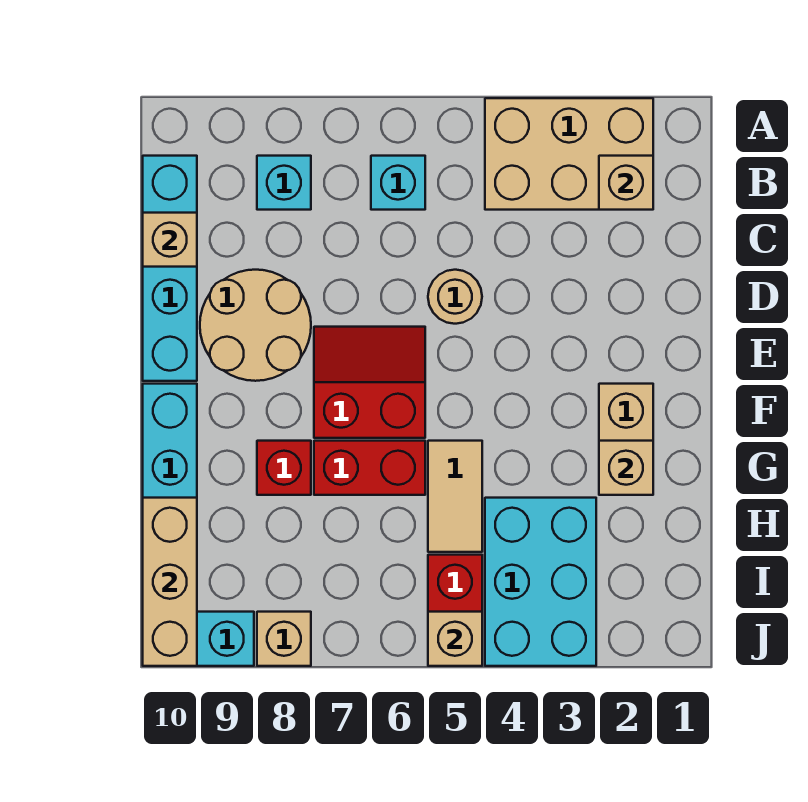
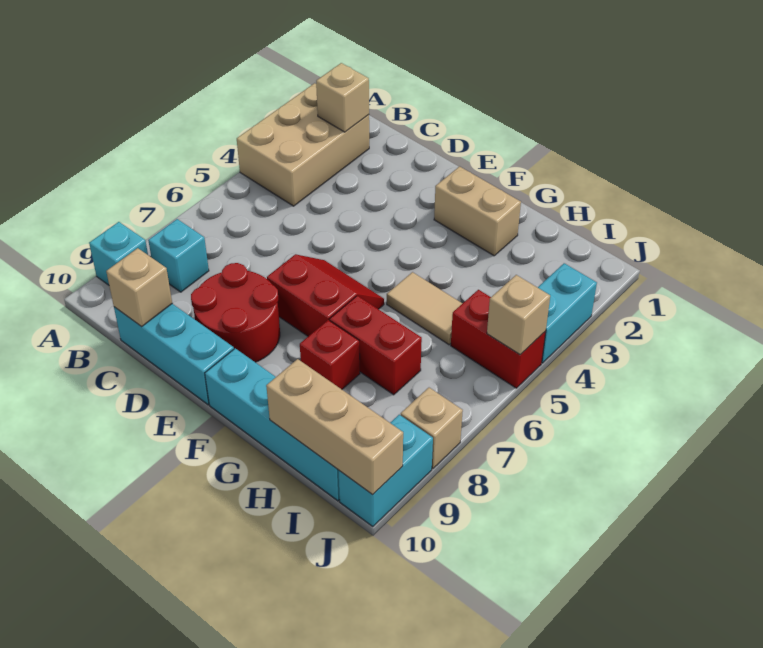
cyan brick B6 level 1 -> cyan brick A9 level 1
cyan brick B10:E10 level 1 -> cyan brick C10:E10 level 1
tan round brick D5 level 1 -> none
tan round brick D8:E9 level 1 -> red round brick D8:E9 level 1
red slope E6:F7 level 1 top F -> red slope E6:F7 level 1 top 7
tan brick G2 level 2 -> none
red brick G6:G7 level 1 -> red brick G7:H7 level 1
cyan brick H3:J4 level 1 -> cyan brick J3:J4 level 1

